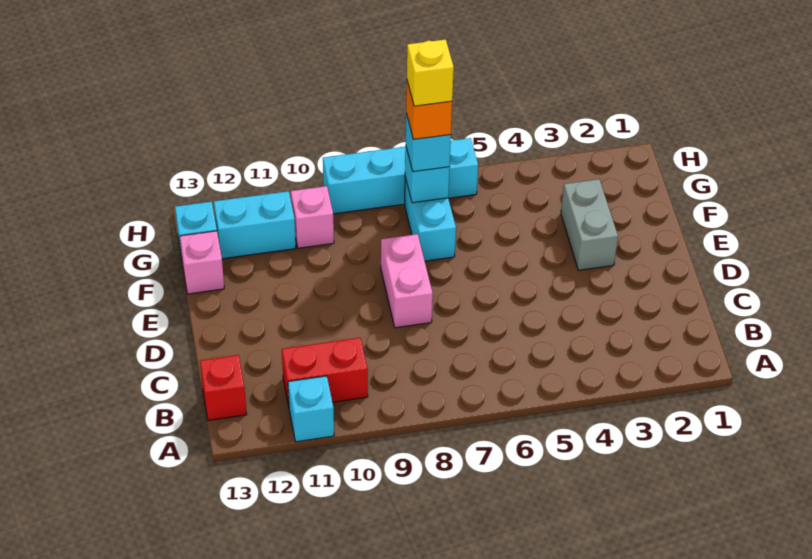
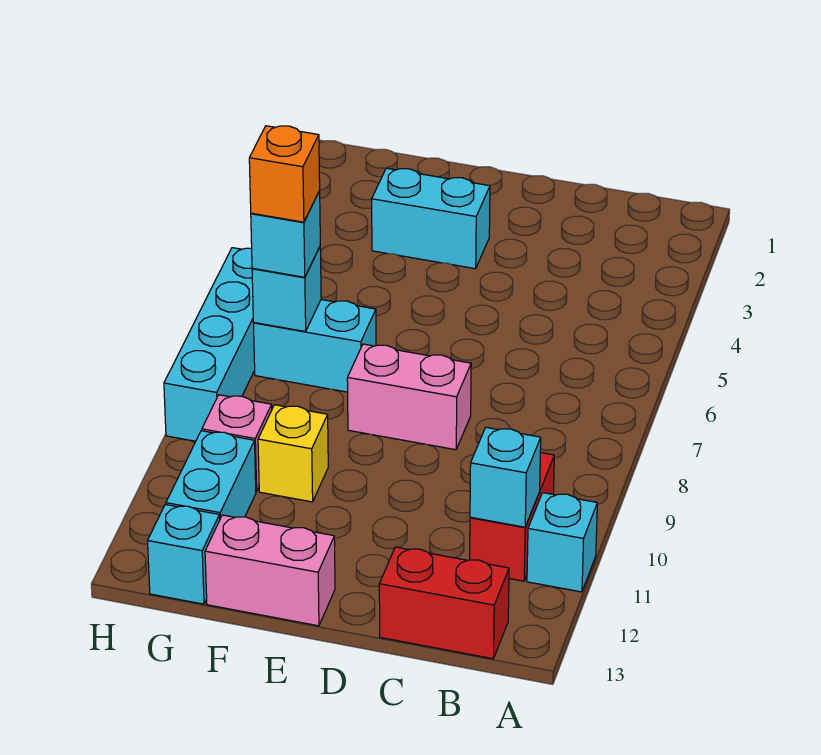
none -> cyan brick B11 level 2
red brick B13 level 1 -> red brick B13:C13 level 1
grey brick E3:F3 level 1 -> cyan brick E3:F3 level 1
pink brick F13 level 1 -> pink brick E13:F13 level 1
yellow brick G7 level 5 -> yellow brick F10 level 1

